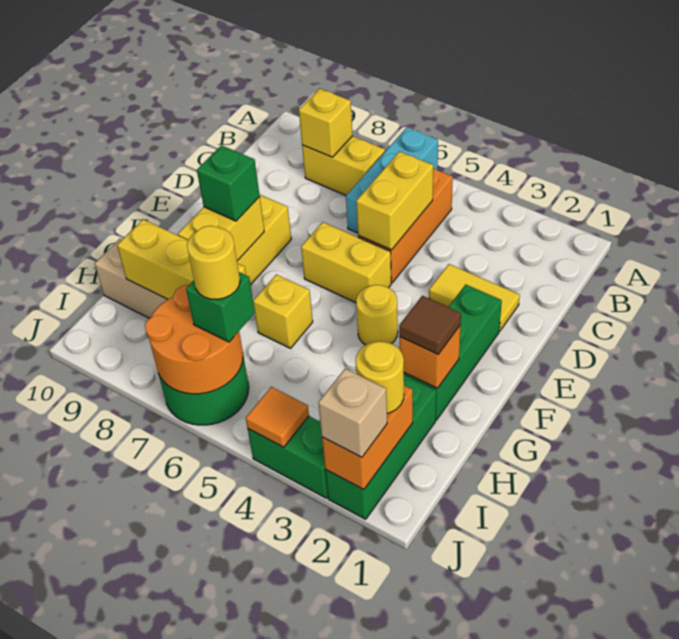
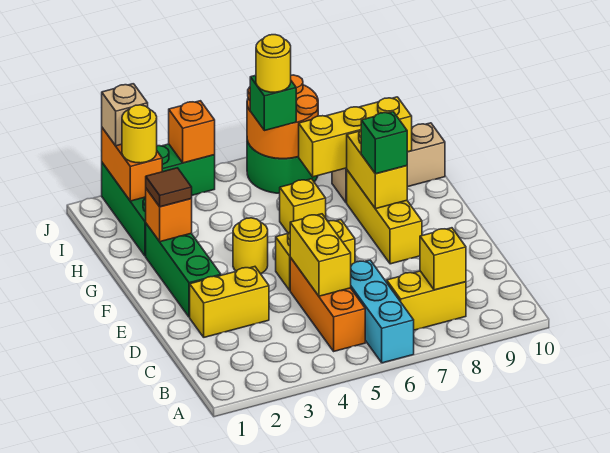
yellow tile D2:D3 level 1 -> yellow brick D2:D3 level 1
orange tile J4 level 2 -> orange brick J4 level 2

